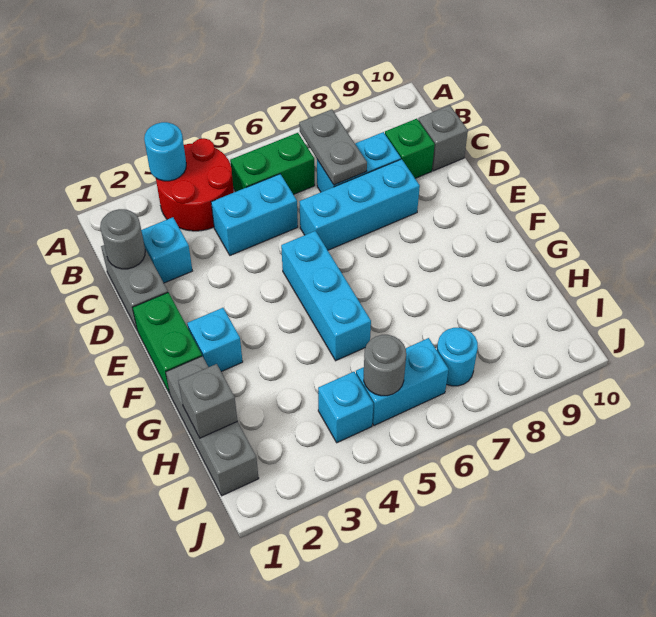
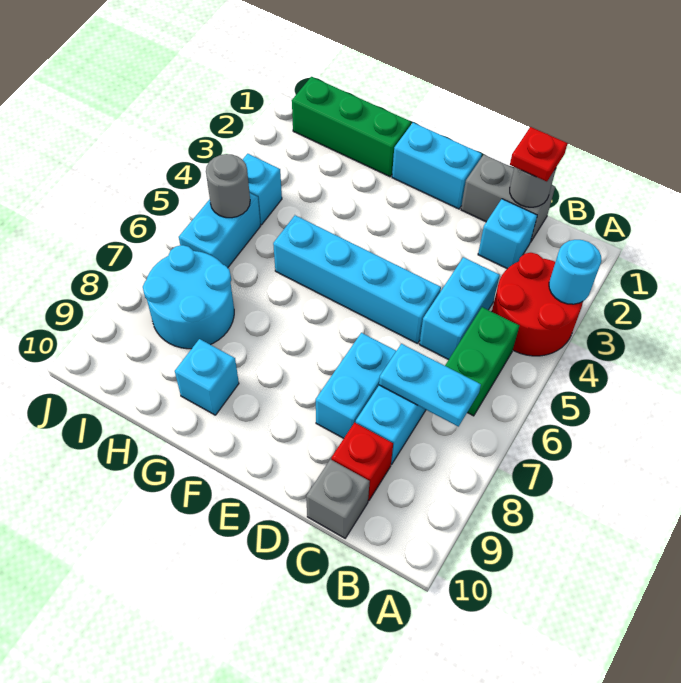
grey plate B7:C7 level 2 -> cyan plate B7:C7 level 2
none -> red plate C1 level 3
green brick C9 level 1 -> red brick C9 level 1
cyan brick D6:D8 level 1 -> cyan brick D7:D8 level 1
green brick E1:F1 level 1 -> cyan brick E1:F1 level 1
cyan brick E5:G5 level 1 -> cyan brick D5:G5 level 1
cyan brick F2 level 1 -> cyan brick G9 level 1
grey brick G1:I1 level 1 -> green brick G1:I1 level 1
grey brick H1 level 2 -> none
cyan round brick I7 level 1 -> cyan round brick H7:I8 level 1

